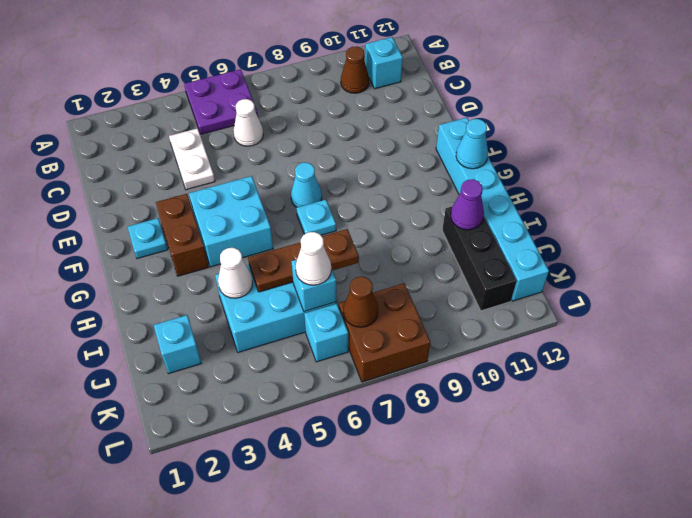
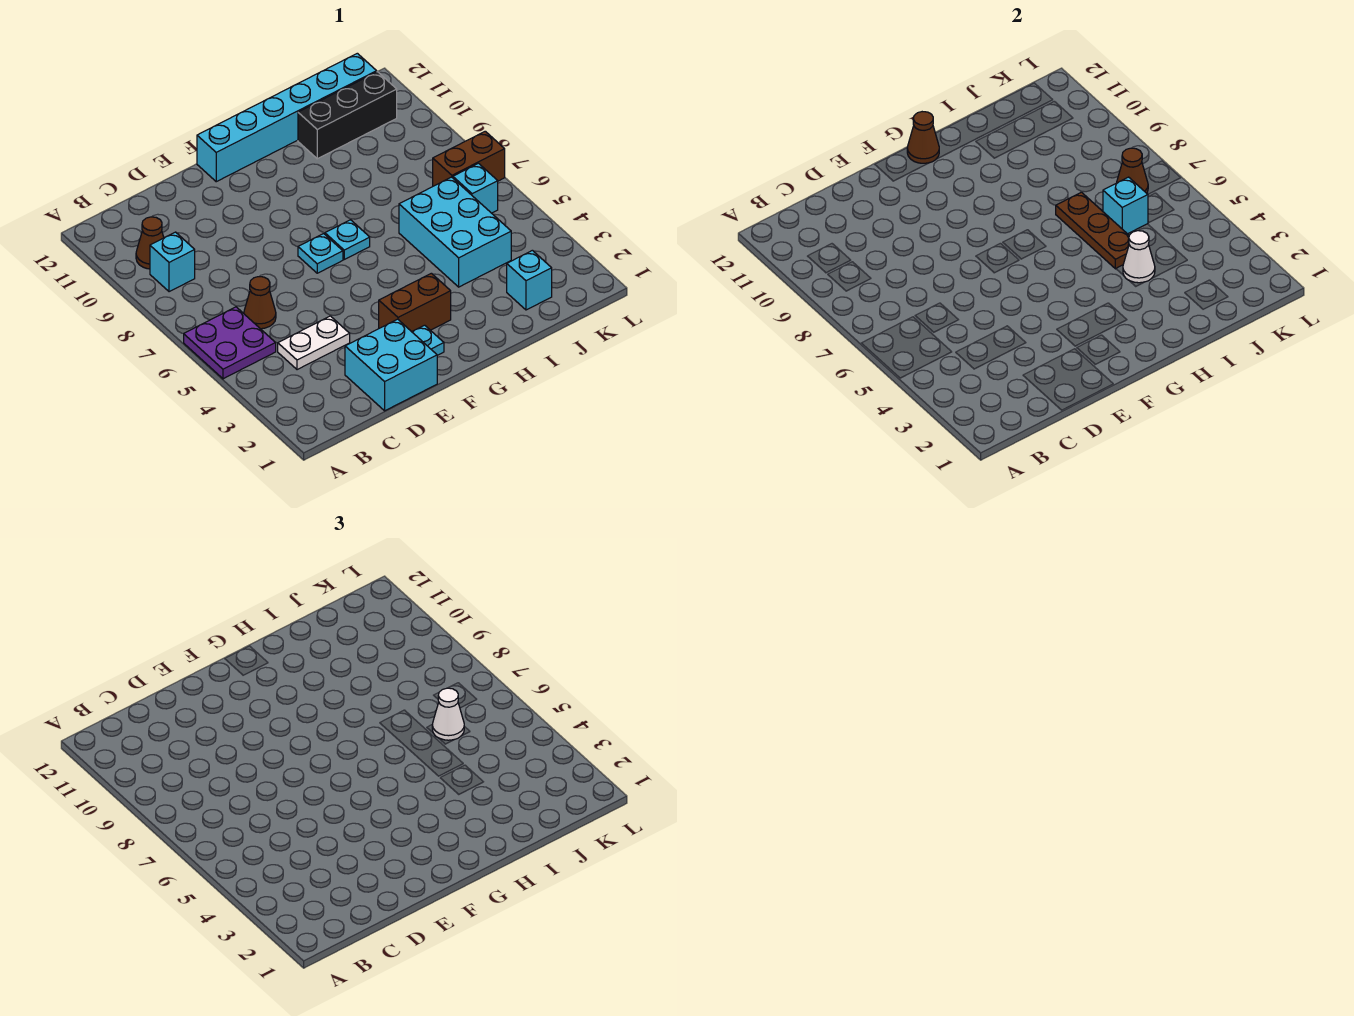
cyan brick B11 level 1 -> cyan brick B9 level 1
white cone C6 level 1 -> brown cone C6 level 1
cyan brick F4:G5 level 1 -> cyan brick D1:E2 level 1
cyan cone F7 level 1 -> cyan plate F7 level 1
cyan cone G12 level 2 -> brown cone G12 level 2
purple cone I11 level 2 -> none
brown brick K7:L8 level 1 -> brown brick K7:L7 level 1

